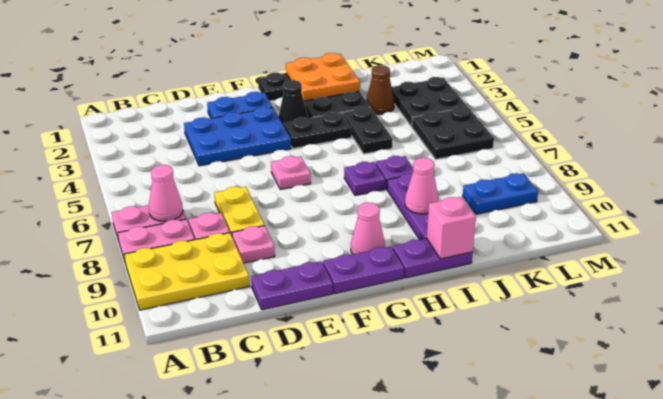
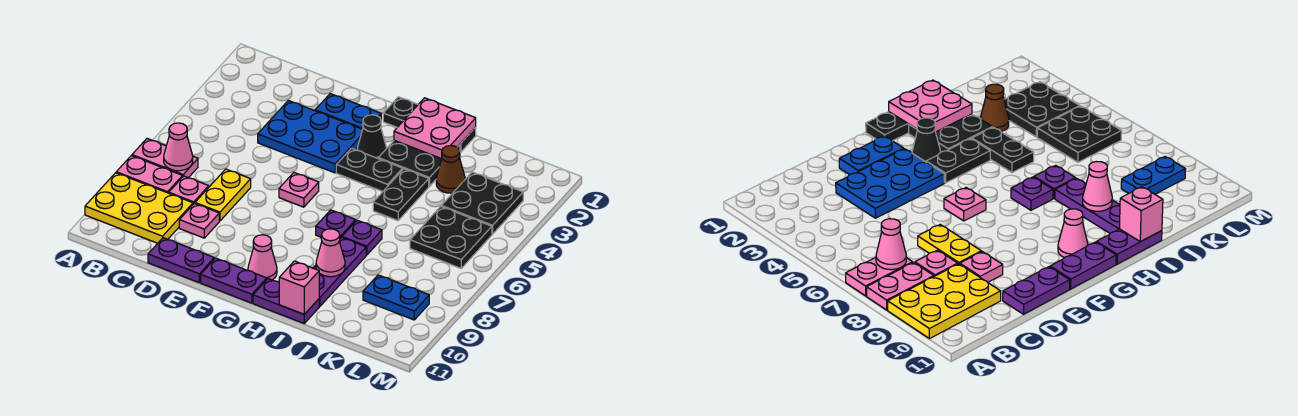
orange plate H1:I2 level 2 -> pink plate H1:I2 level 2

